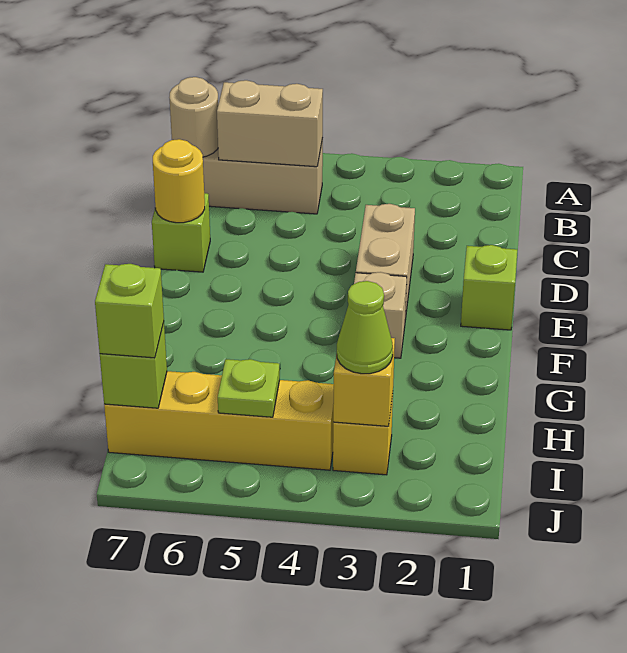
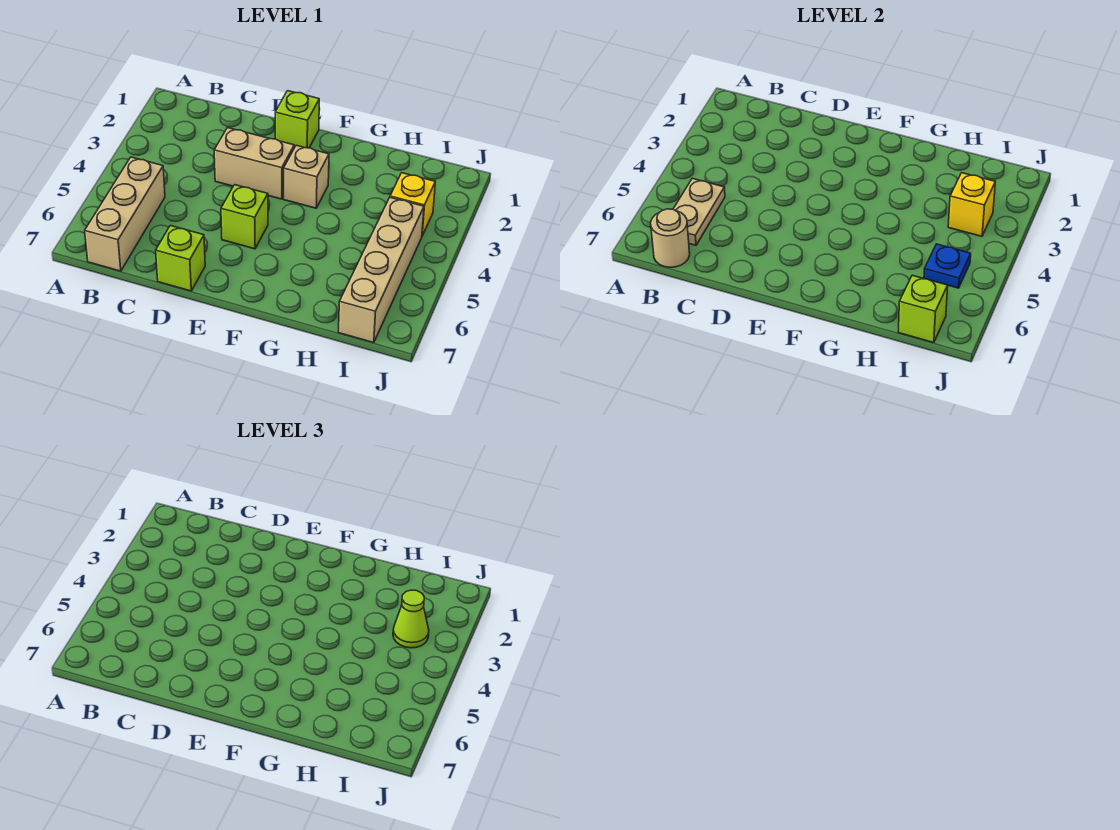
tan brick B5:B6 level 2 -> tan plate B5:B6 level 2
yellow round brick D7 level 2 -> none
yellow brick I4:I7 level 1 -> tan brick I4:I7 level 1
lime plate I5 level 2 -> blue plate I5 level 2
lime brick I7 level 3 -> lime brick E5 level 1

